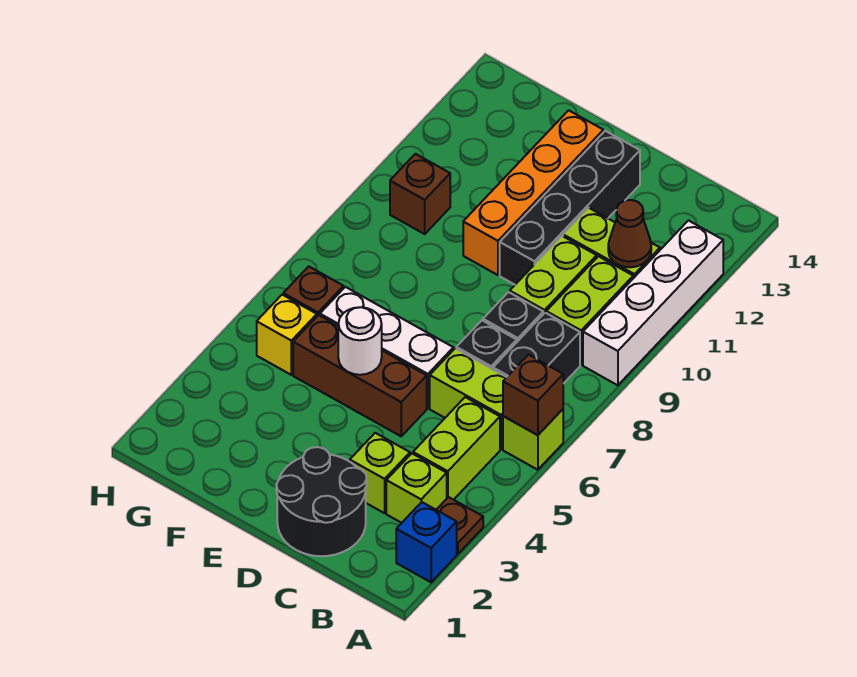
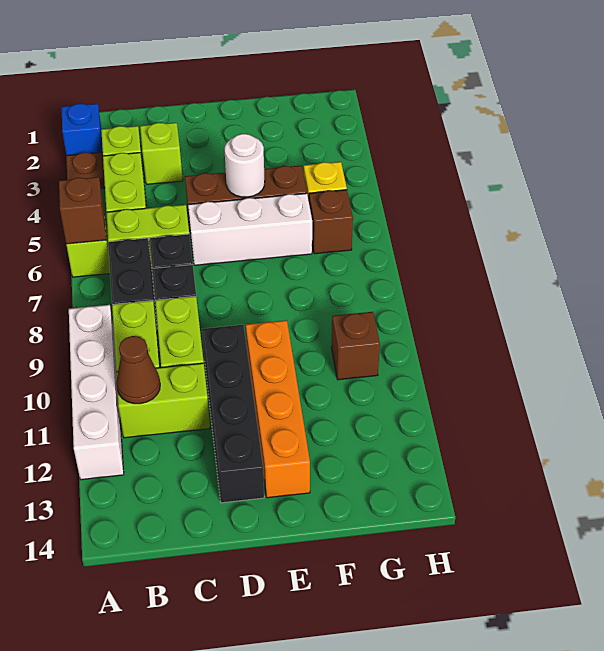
black round brick C1:D2 level 1 -> none

